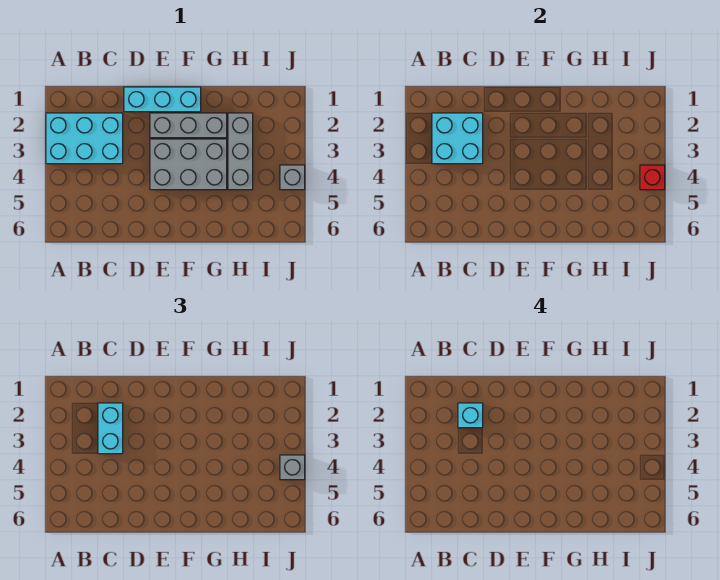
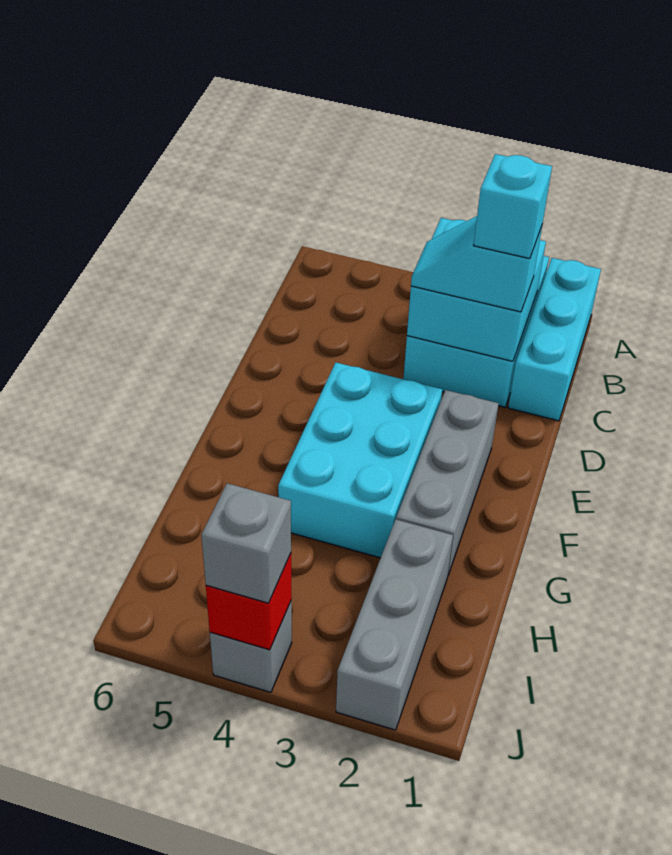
cyan brick C2:C3 level 3 -> cyan slope C2:C3 level 3 top 2
cyan brick D1:F1 level 1 -> cyan brick A1:C1 level 1
grey brick E3:G4 level 1 -> cyan brick E3:G4 level 1
grey brick H2:H4 level 1 -> grey brick H2:J2 level 1

